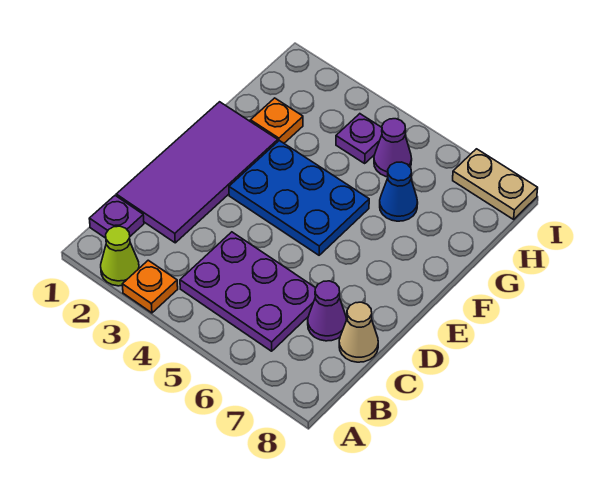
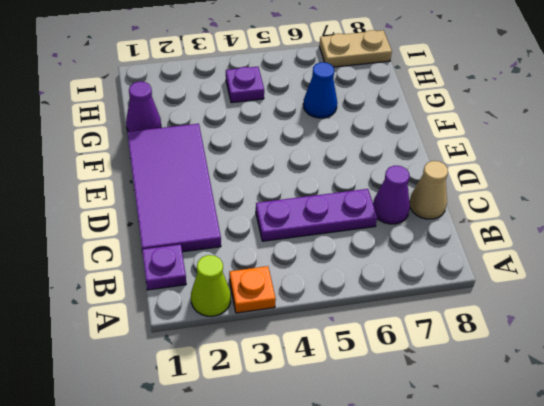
purple plate B4:C6 level 1 -> purple plate C4:C6 level 1
blue plate E3:F5 level 1 -> none
orange plate G2 level 1 -> none
purple cone H5 level 1 -> purple cone G1 level 1

